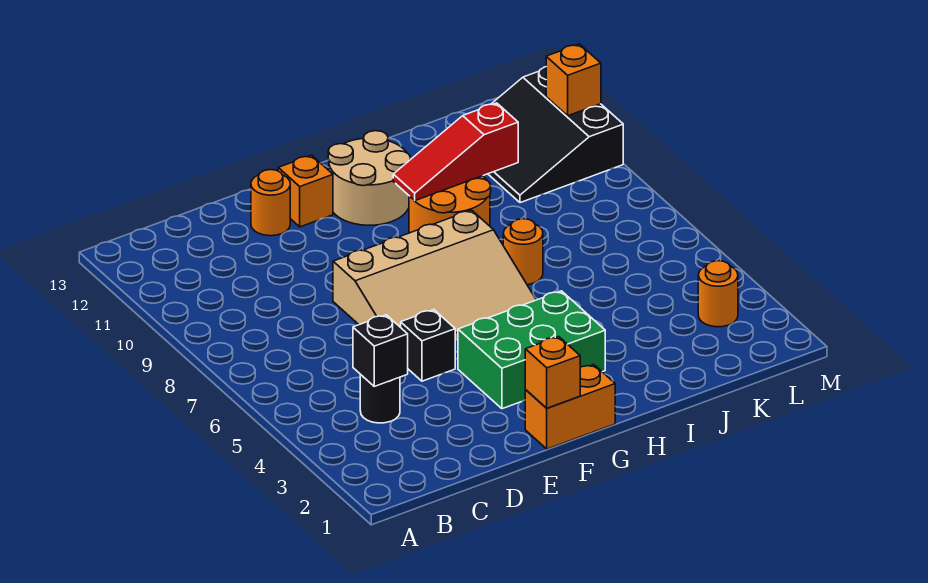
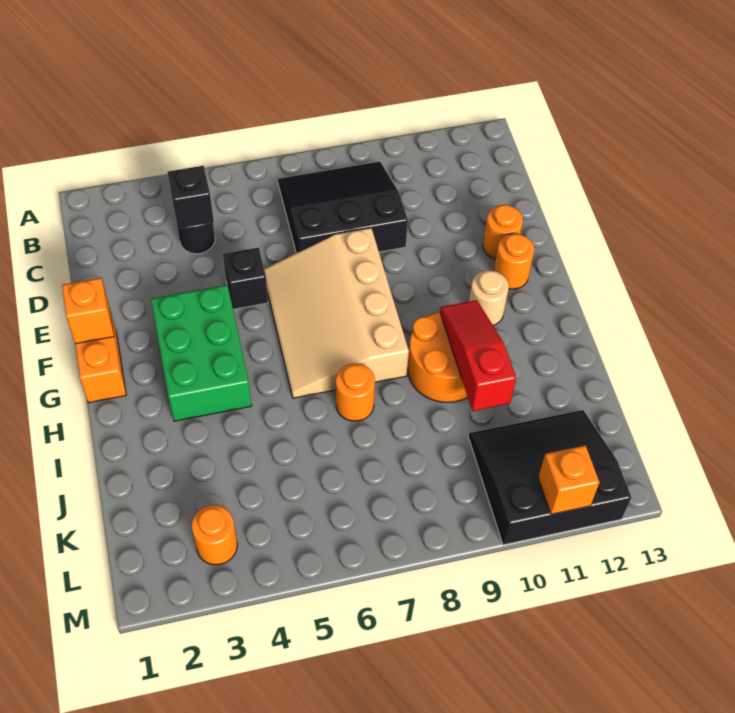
none -> black slope B7:D9 level 1 top D
orange brick F12 level 1 -> orange round brick F12 level 1
tan round brick G11:H12 level 1 -> tan round brick G11 level 1

